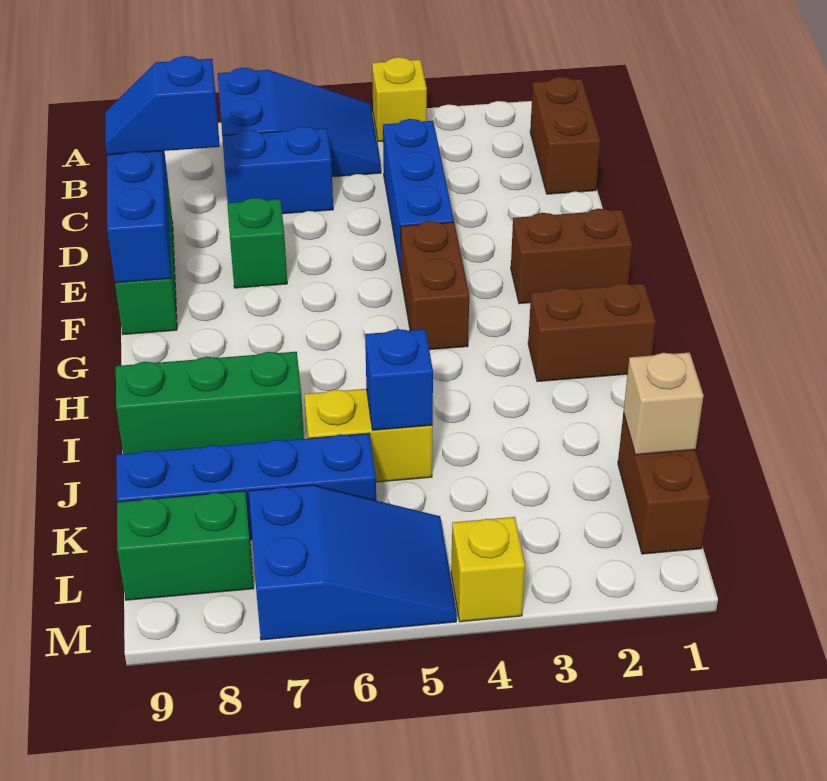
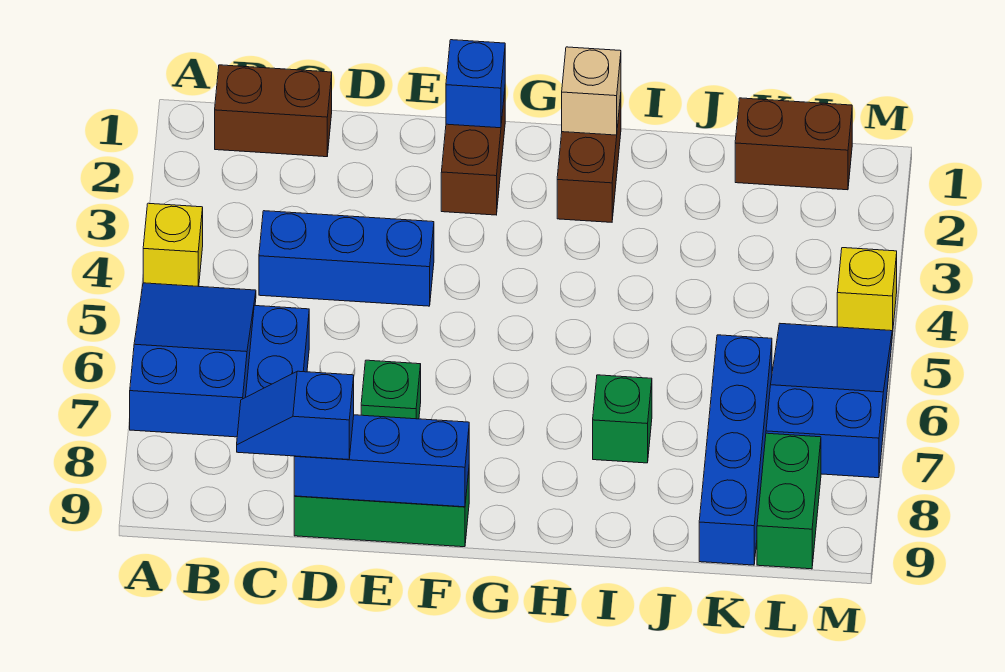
blue slope D8:D9 level 3 top 8 -> blue slope C9:D9 level 3 top D
brown brick F4:G4 level 1 -> none
green brick I7:I9 level 1 -> green brick I7 level 1
yellow brick J5:J6 level 1 -> none
blue brick J5 level 2 -> blue brick F1 level 2
tan brick K1 level 2 -> tan brick H1 level 2

